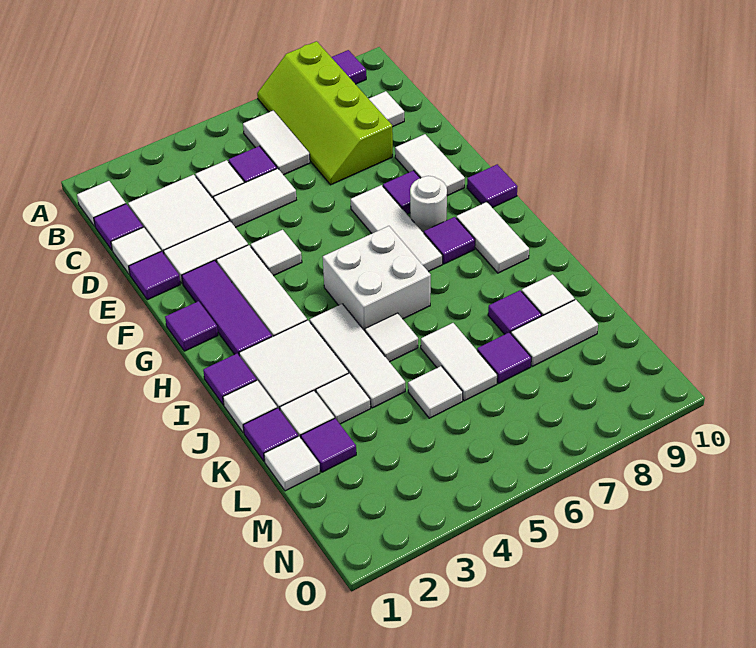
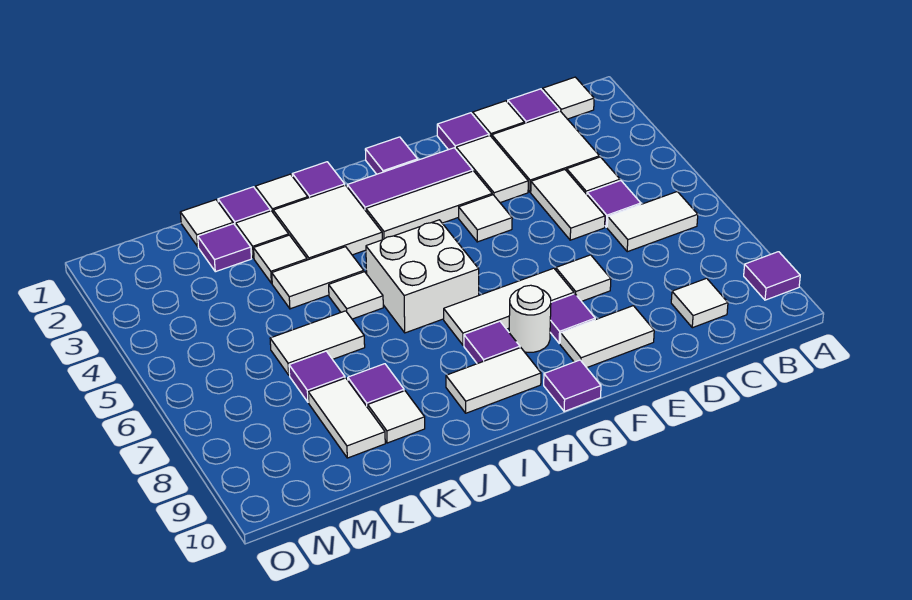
lime slope A7:D8 level 1 top 8 -> none
white tile I4:K4 level 1 -> white tile J4:K4 level 1
white tile L5 level 1 -> white tile E7 level 1

